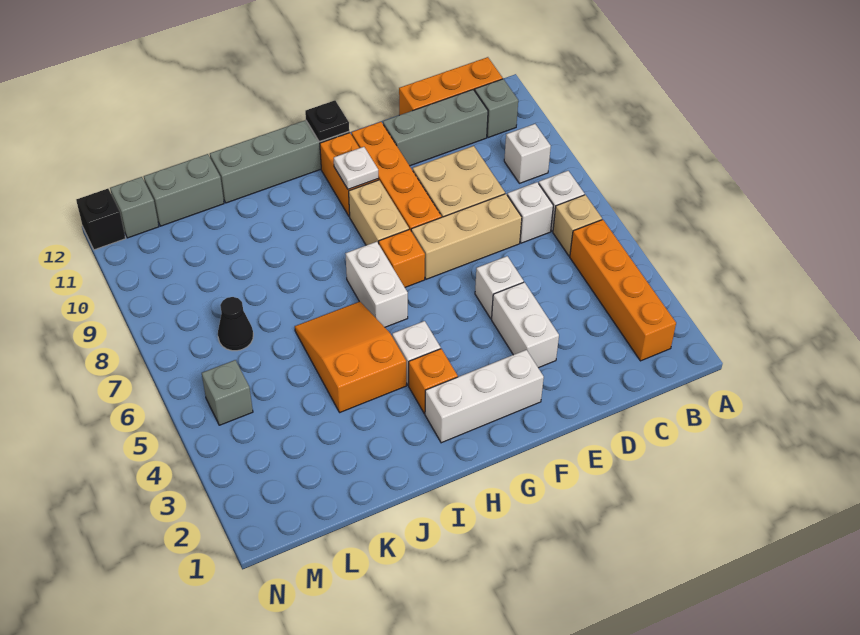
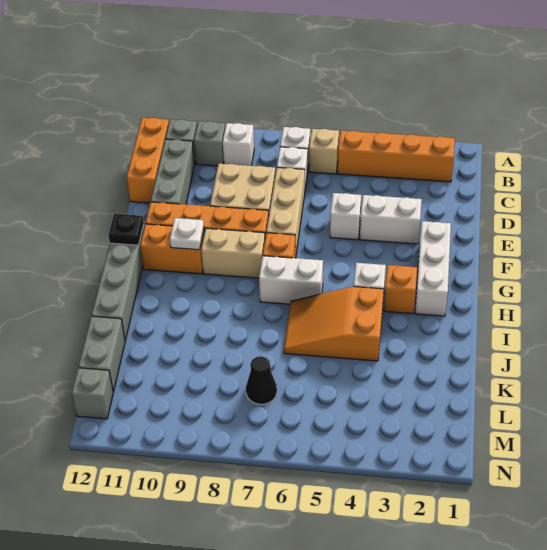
grey brick M5 level 1 -> grey brick B10 level 1
black brick N12 level 1 -> none

